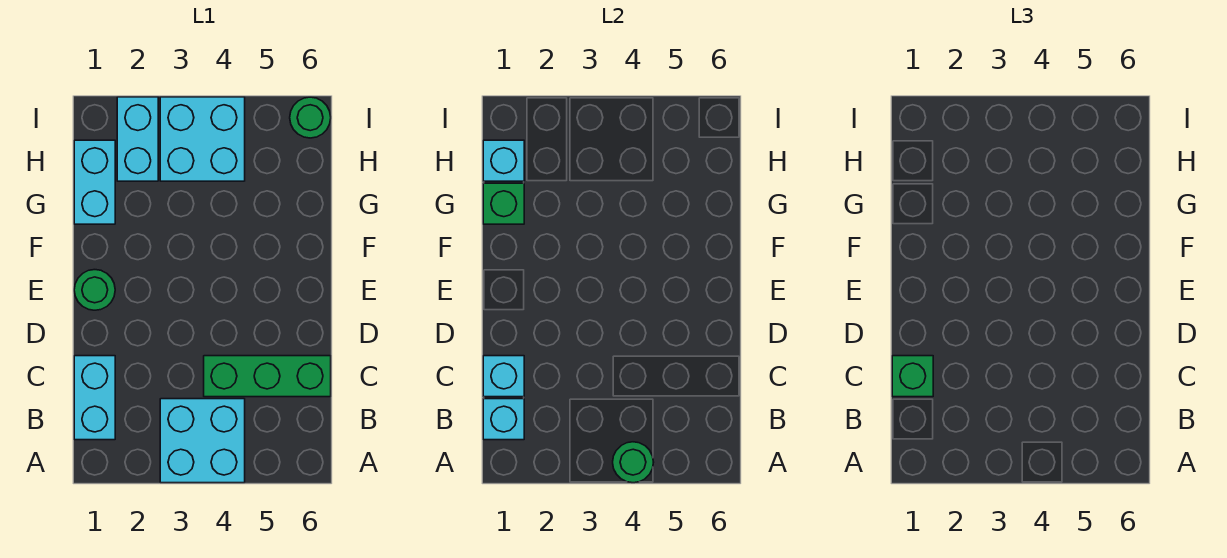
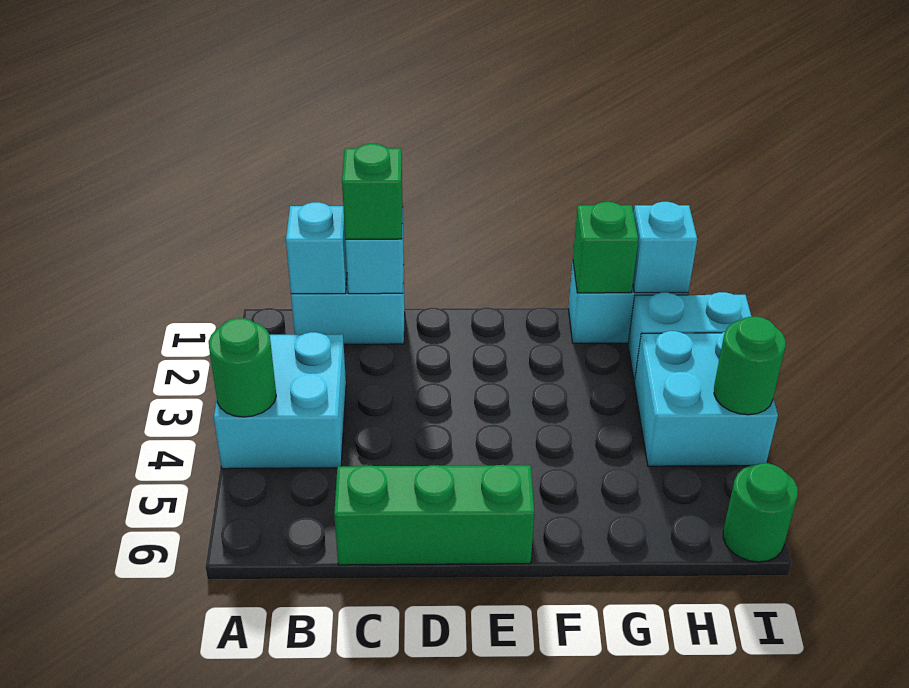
green brick C4:C6 level 1 -> green brick C6:E6 level 1
green round brick E1 level 1 -> green round brick I4 level 2

